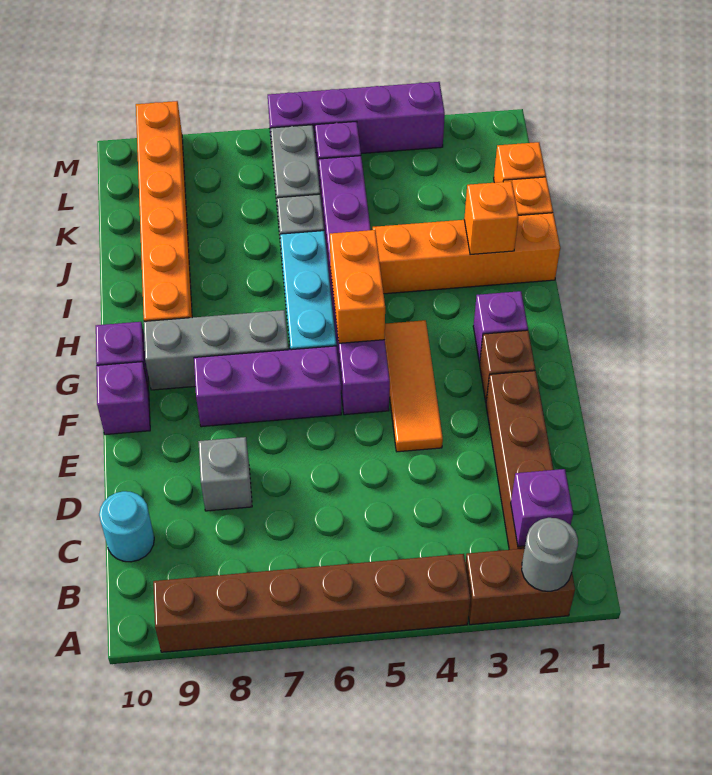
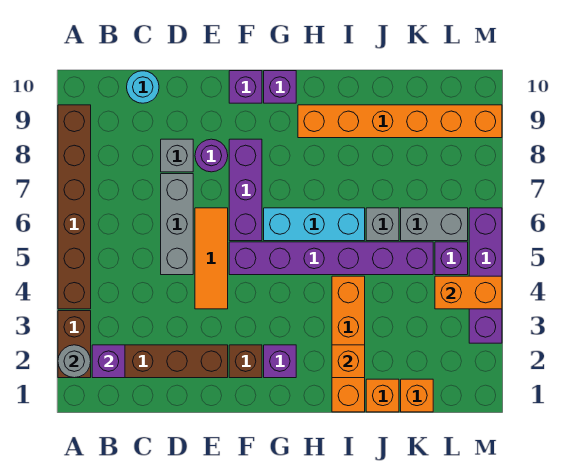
orange tile E4:G4 level 1 -> orange tile E4:E6 level 1
none -> purple round brick E8 level 1
orange brick G5:H5 level 2 -> orange brick L4:M4 level 2
grey brick G7:G9 level 1 -> grey brick D5:D7 level 1

